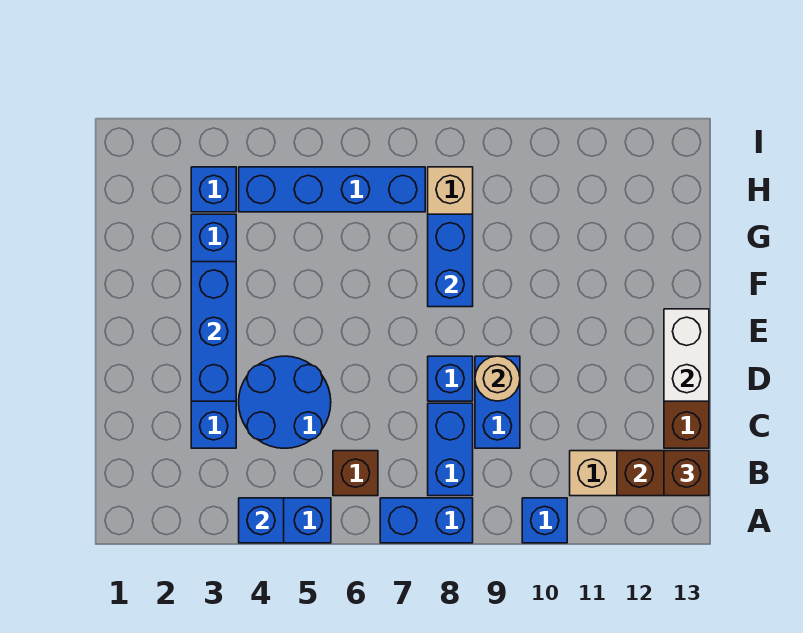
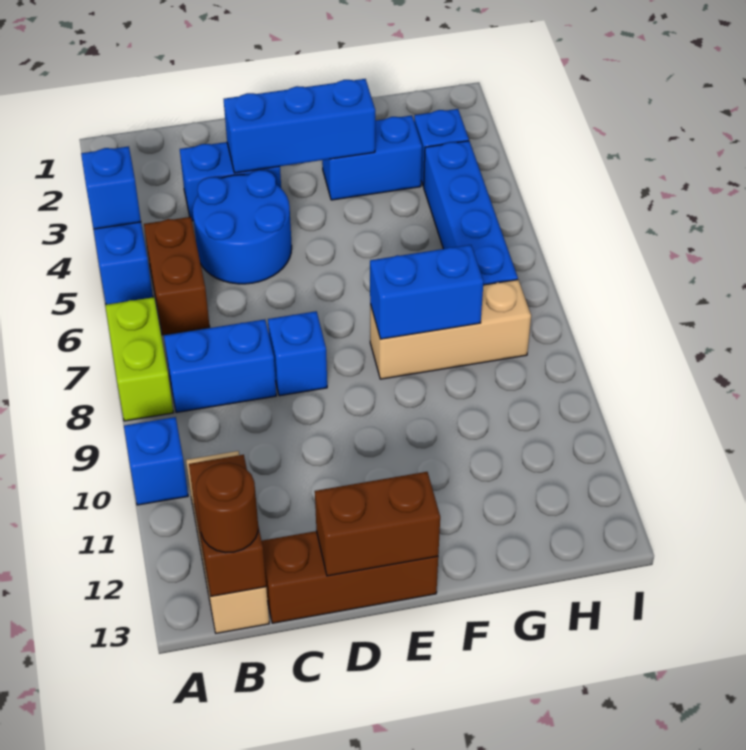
blue brick A7:A8 level 1 -> lime brick A7:A8 level 1
brown brick B6 level 1 -> brown brick B5:B6 level 1
brown brick B13 level 3 -> brown round brick B13 level 3
blue brick C9:D9 level 1 -> none
tan round brick D9 level 2 -> none
white brick D13:E13 level 2 -> brown brick D13:E13 level 2

